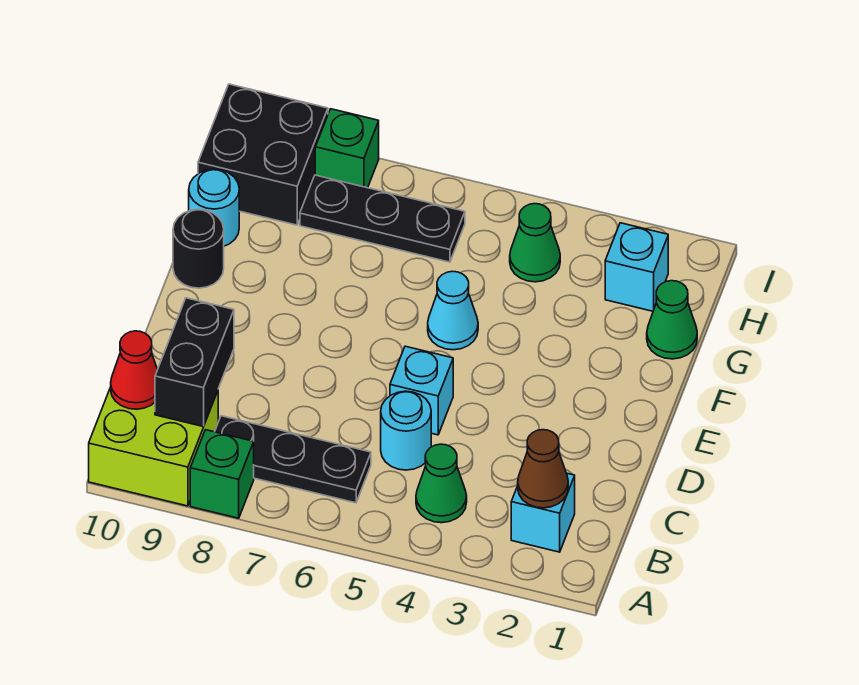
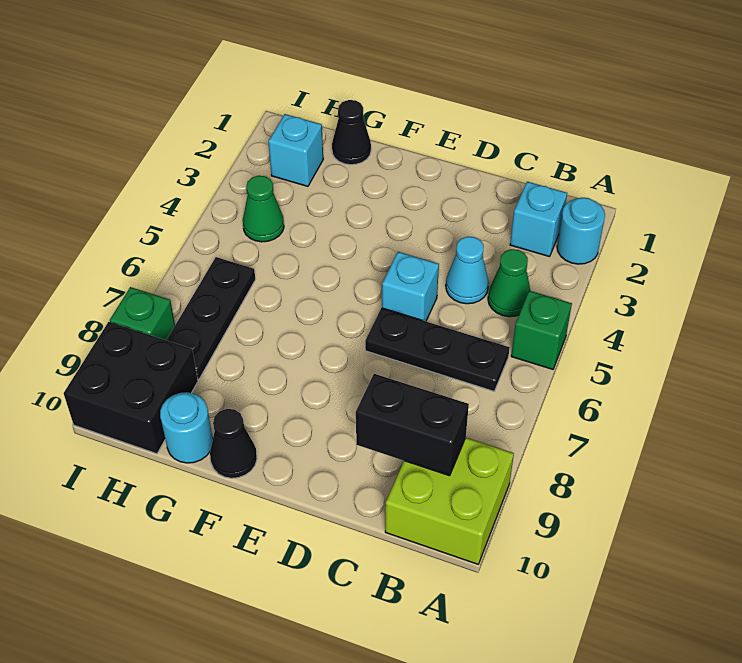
green brick A8 level 1 -> green brick A5 level 1
brown cone B2 level 2 -> none
black plate B6:B8 level 1 -> black plate B6:D6 level 1
red cone B10 level 2 -> none
cyan round brick C5 level 1 -> cyan round brick A2 level 1
cyan cone F5 level 1 -> cyan cone C4 level 1
black round brick F10 level 1 -> black cone F10 level 1
green cone G1 level 1 -> black cone G1 level 1

